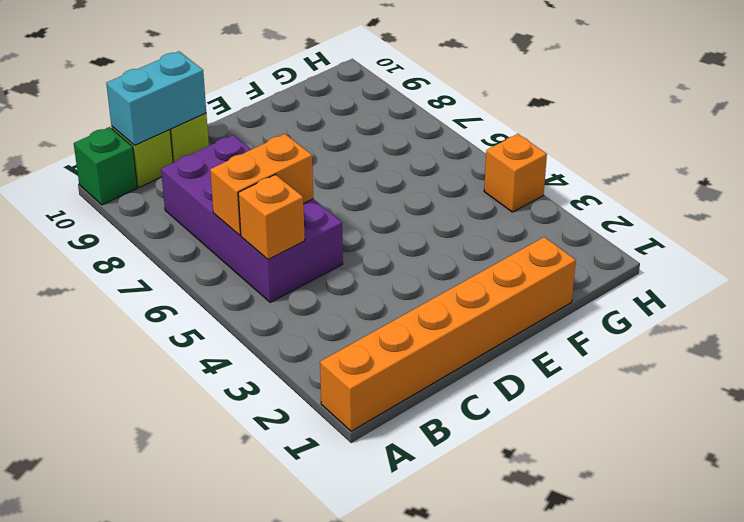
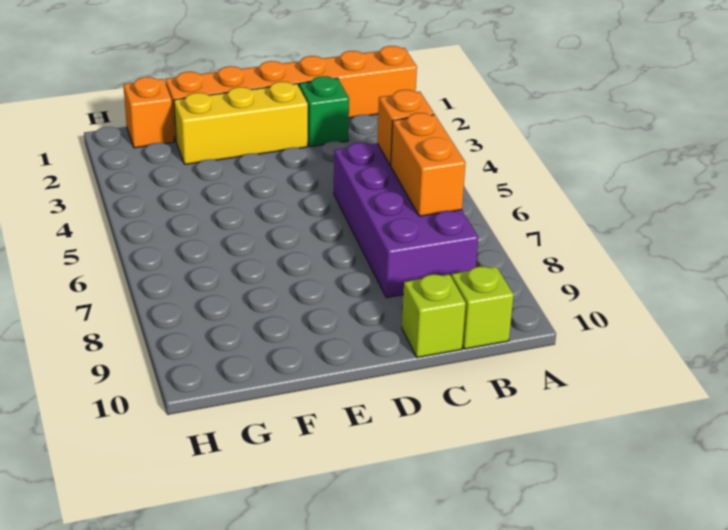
green brick A10 level 1 -> green brick C2 level 1
orange brick B6:C6 level 2 -> orange brick B6:B7 level 2
cyan brick B10:C10 level 2 -> none
none -> yellow brick D2:F2 level 1
orange brick H4 level 1 -> orange brick G1 level 1

